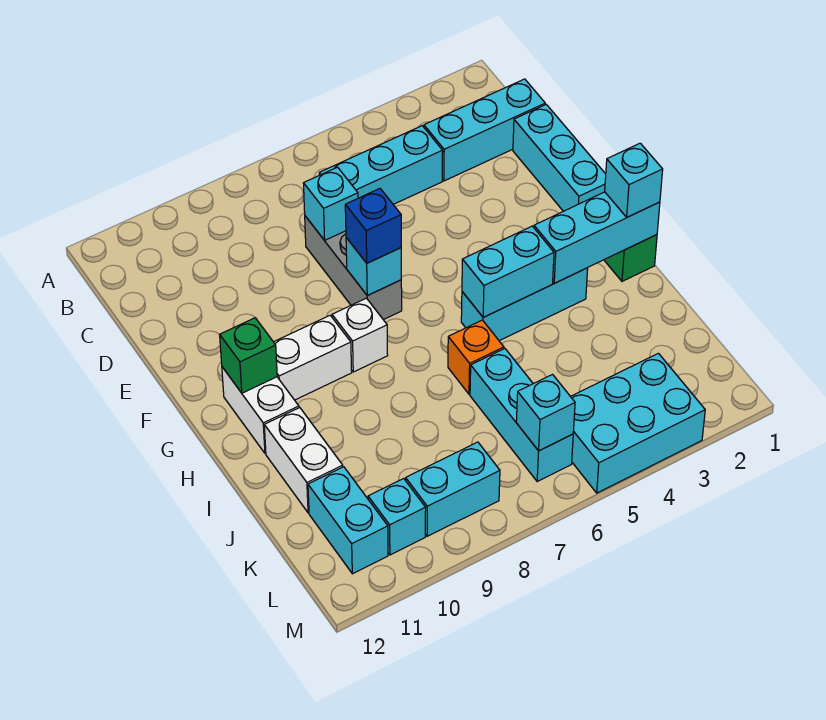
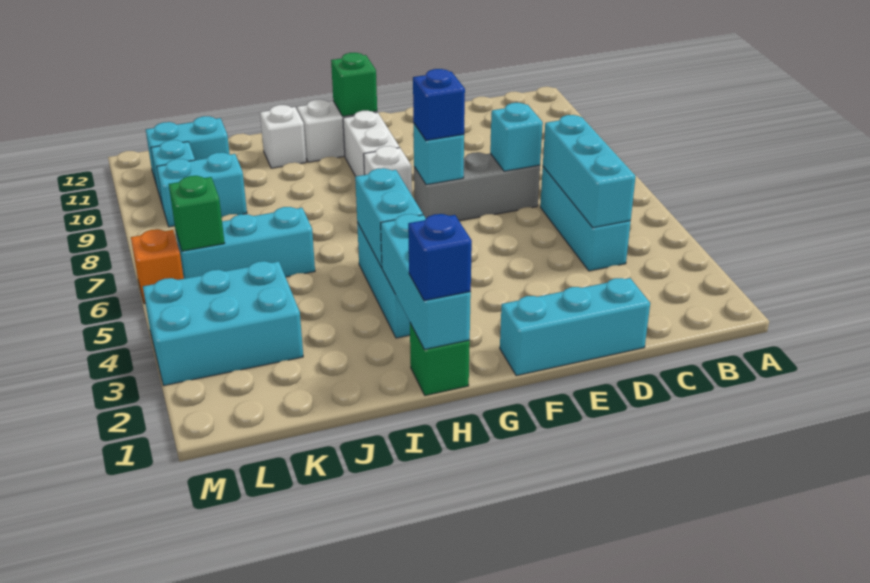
cyan brick C1:C3 level 1 -> cyan brick C4:C6 level 2
cyan brick H1 level 3 -> blue brick H1 level 3
orange brick I6 level 1 -> orange brick M6 level 1
white brick I11:J11 level 1 -> white brick I11 level 1
cyan brick L3:M5 level 1 -> cyan brick K3:M4 level 1
cyan brick L6 level 2 -> green brick L6 level 2
cyan brick L8:L9 level 1 -> cyan brick K9:L9 level 1

